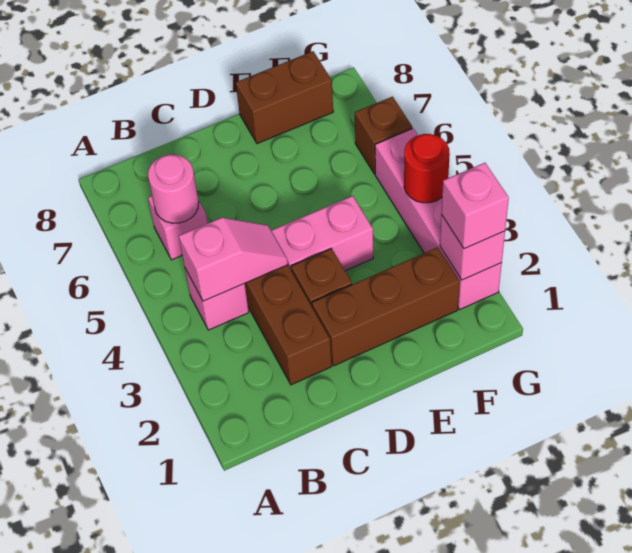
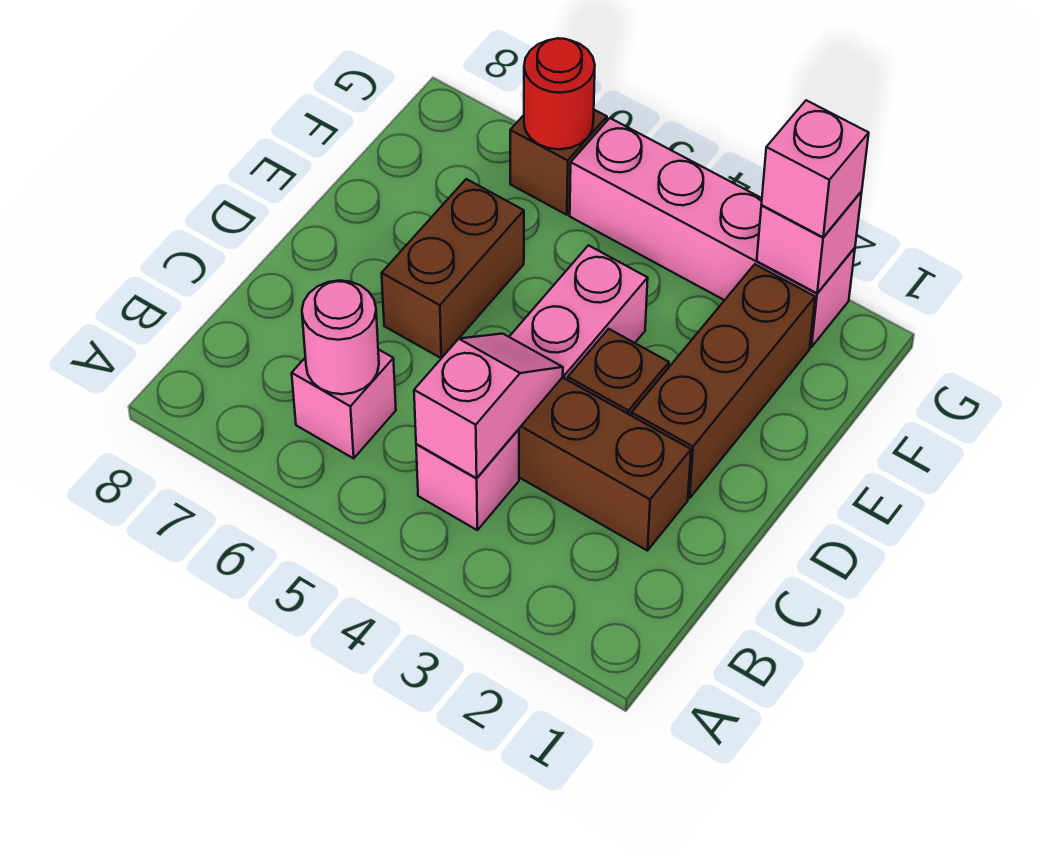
brown brick E8:F8 level 1 -> brown brick D6:E6 level 1
red round brick G4 level 2 -> red round brick G6 level 2

